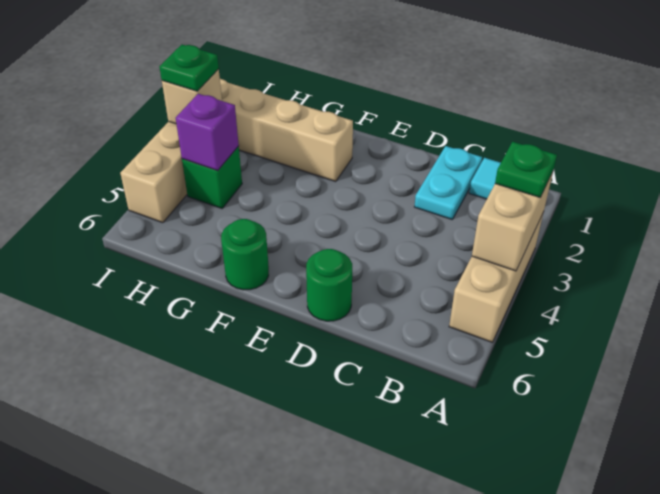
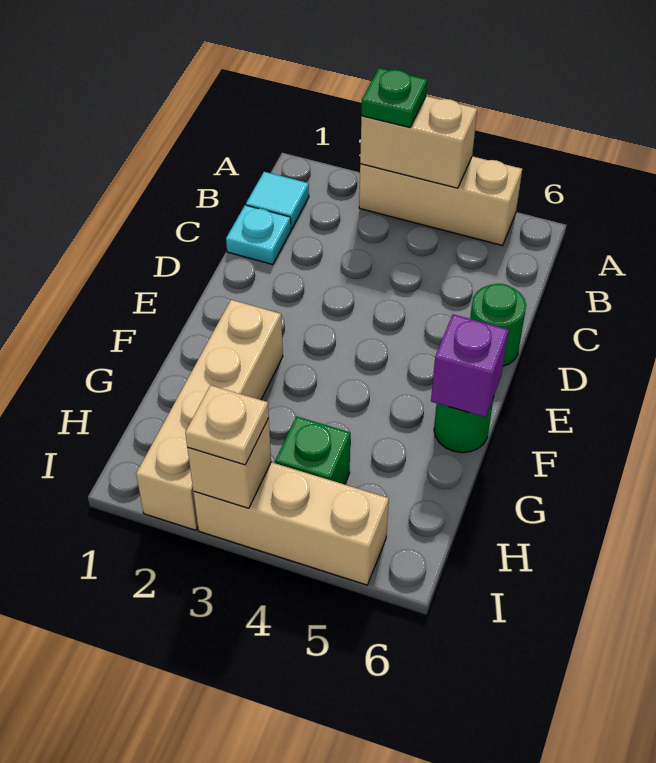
cyan plate C1:C2 level 1 -> cyan plate C1 level 1
purple brick H4 level 2 -> purple brick F6 level 2
green plate I3 level 3 -> tan plate I3 level 3

